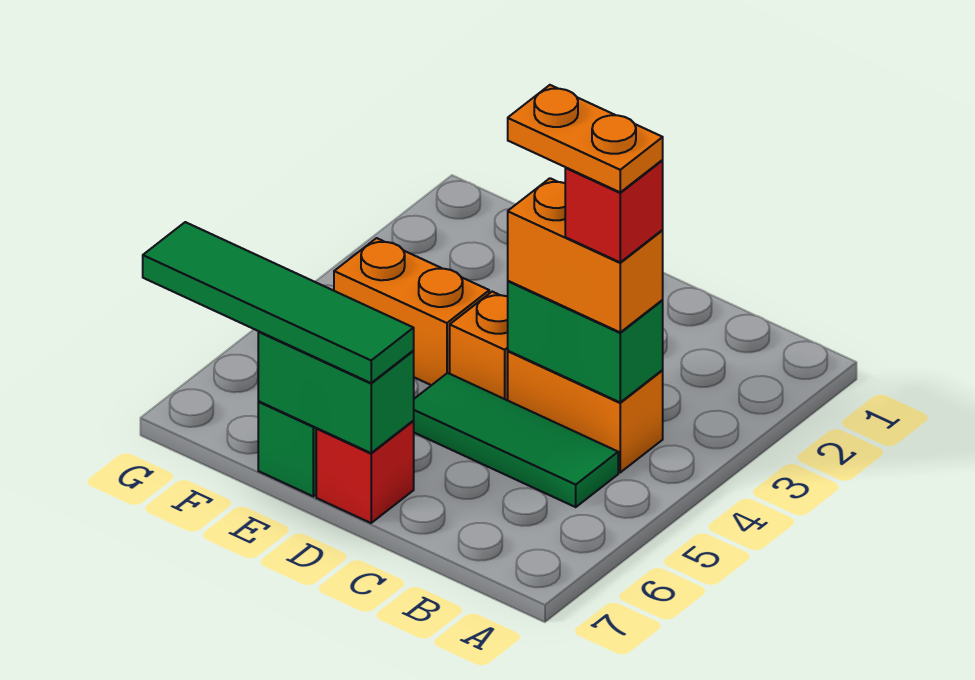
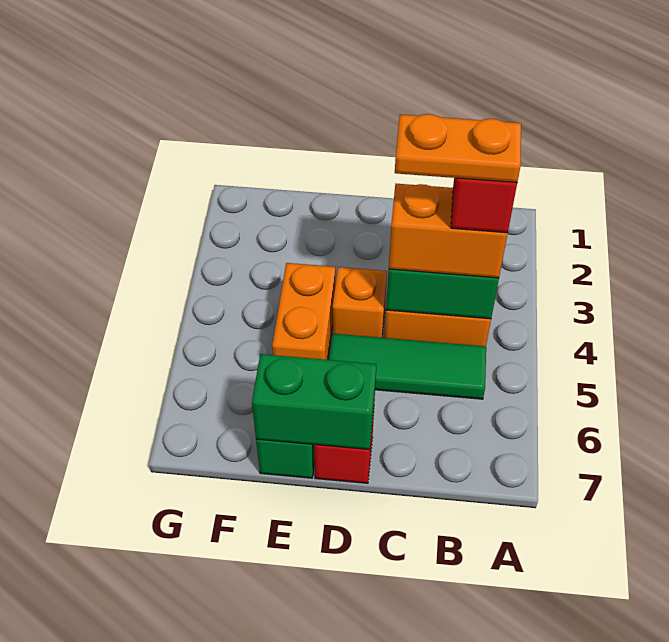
green tile D7:G7 level 3 -> none
orange brick E4:F4 level 1 -> orange brick E4:E5 level 1

